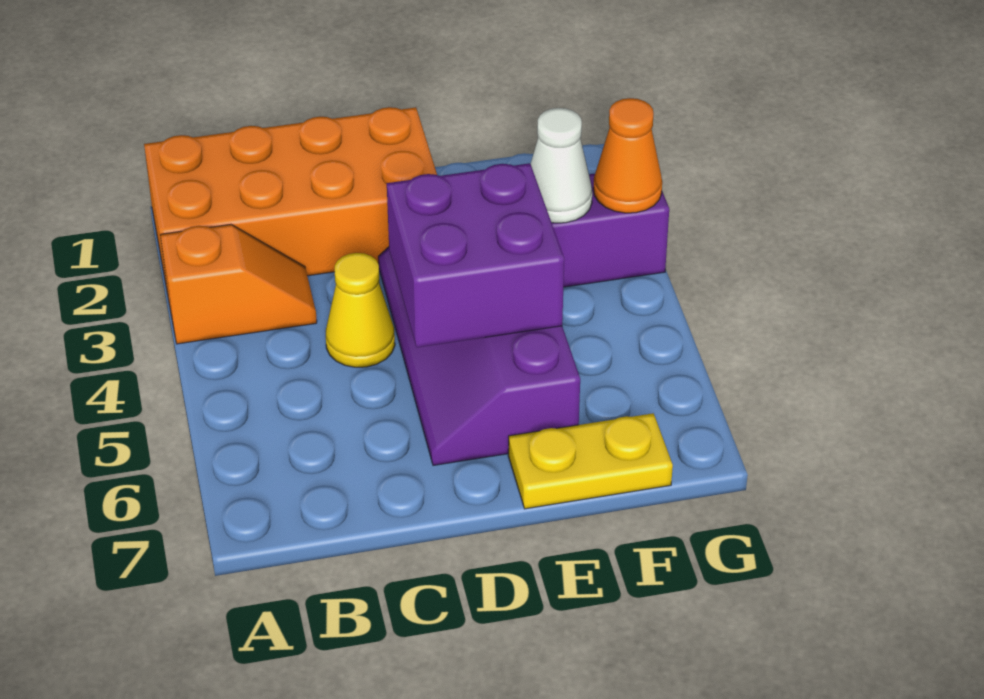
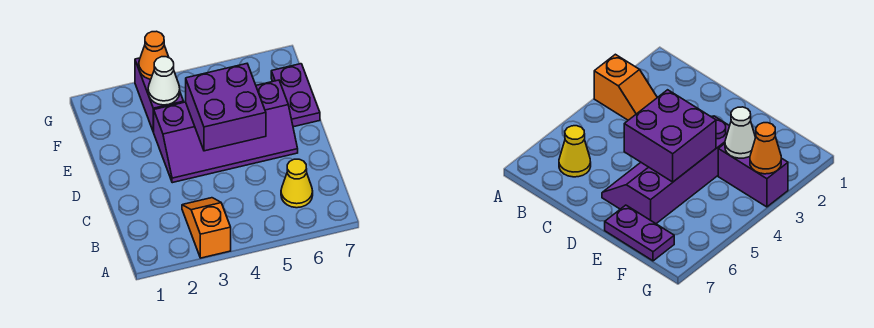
orange brick A1:D2 level 1 -> none
yellow cone C4 level 1 -> yellow cone B6 level 1
yellow plate E7:F7 level 1 -> purple plate E7:F7 level 1

